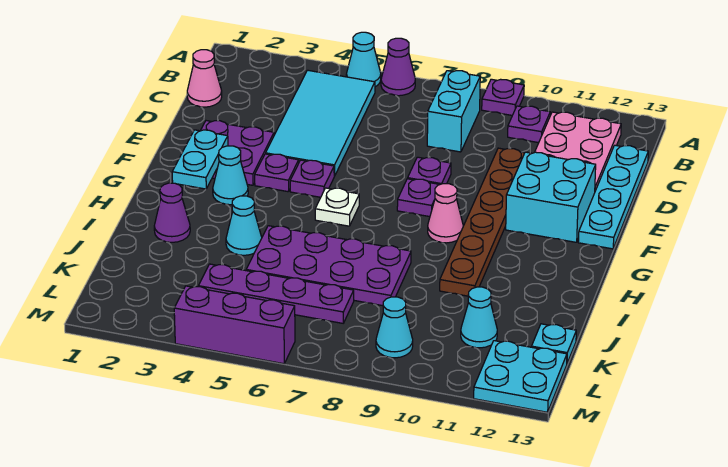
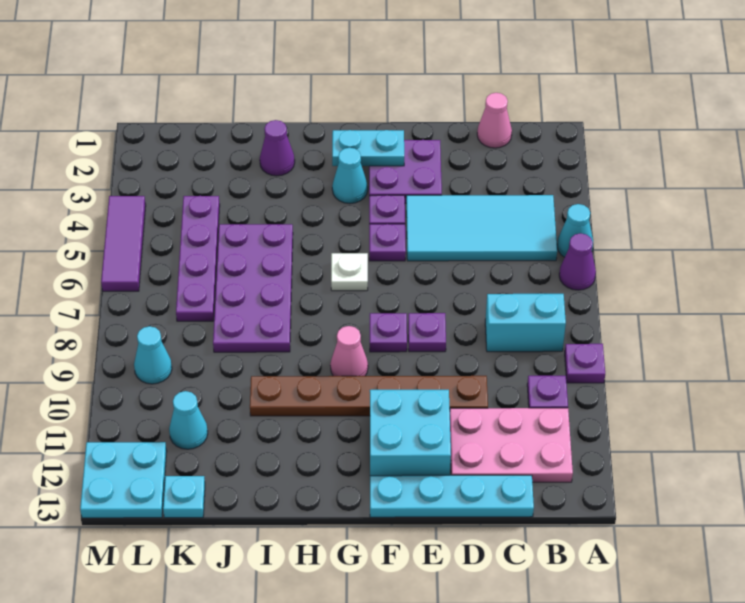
cyan cone I4 level 1 -> none
purple brick M4:M6 level 1 -> purple tile M4:M6 level 1

